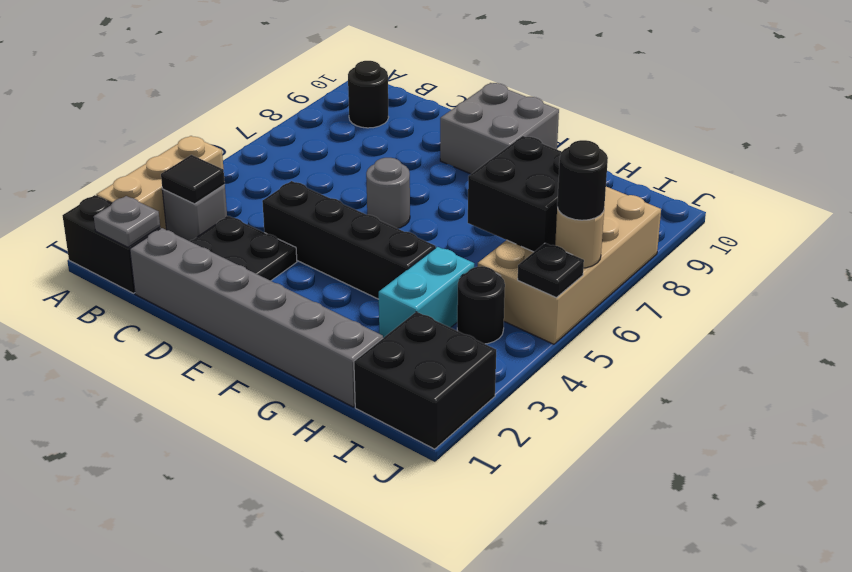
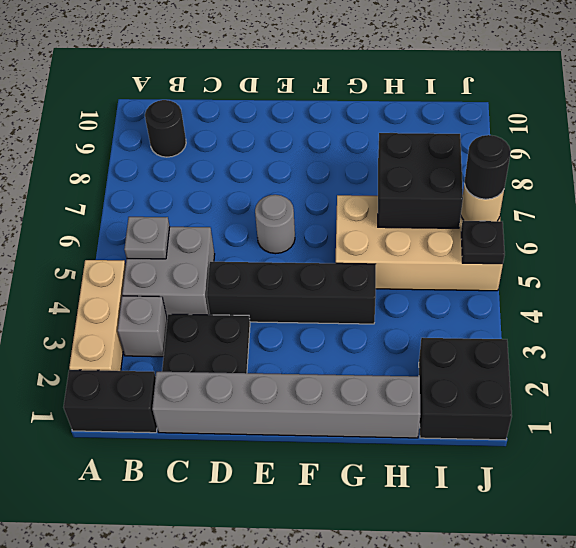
grey plate B1 level 2 -> grey plate B5 level 2
black tile B3 level 2 -> none
grey brick E9:F10 level 1 -> grey brick B4:C5 level 1
cyan brick H3:H4 level 1 -> none
black round brick I4 level 1 -> none
tan brick I5:J8 level 1 -> tan brick G5:J6 level 1

